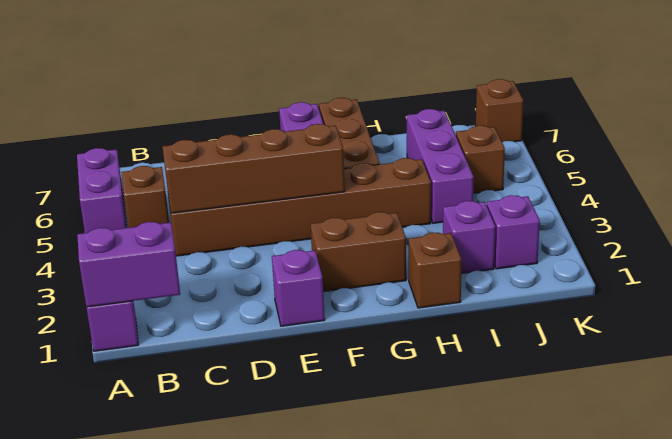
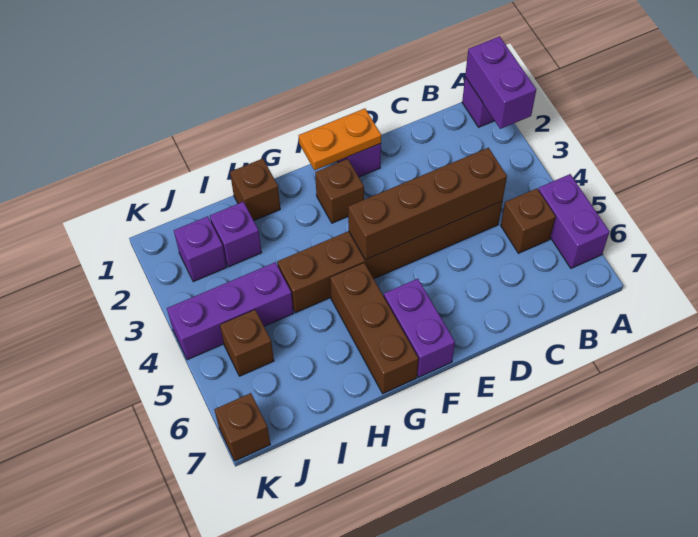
purple brick A1:B1 level 2 -> purple brick A1:A2 level 2
none -> orange plate E1:F1 level 2
brown brick F2:G2 level 1 -> brown brick F2 level 1
purple brick I4:I6 level 1 -> purple brick I4:K4 level 1

